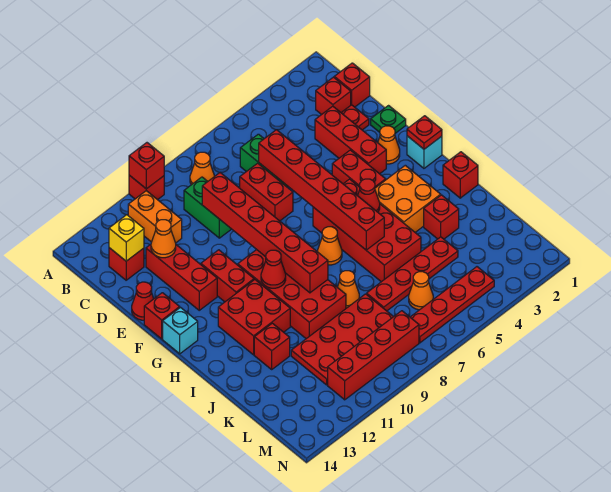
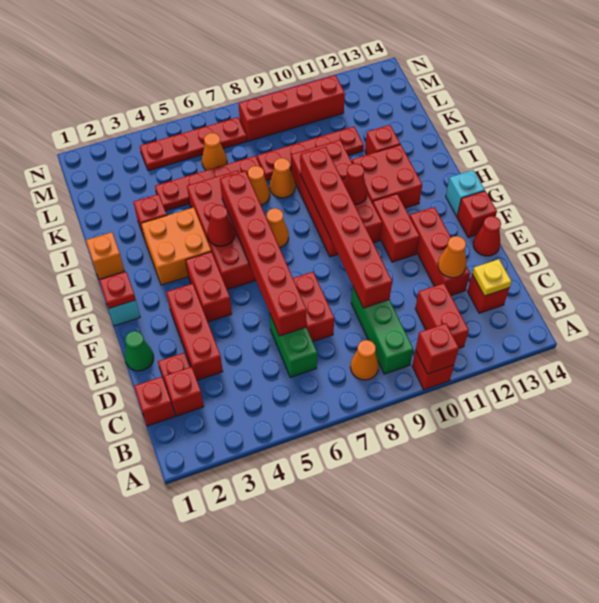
orange brick B11:C11 level 1 -> red brick B11:C11 level 1
green brick C9:D9 level 1 -> green brick B9:D9 level 1
yellow brick C13 level 2 -> yellow plate C13 level 2
green plate E1 level 1 -> green cone E1 level 1
orange cone F2 level 1 -> orange cone J7 level 1
red brick I1 level 1 -> orange brick I1 level 1
red plate K8:L11 level 1 -> red plate K8:K11 level 1

